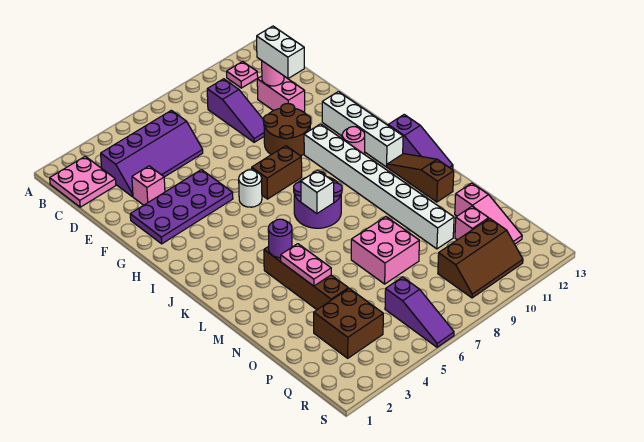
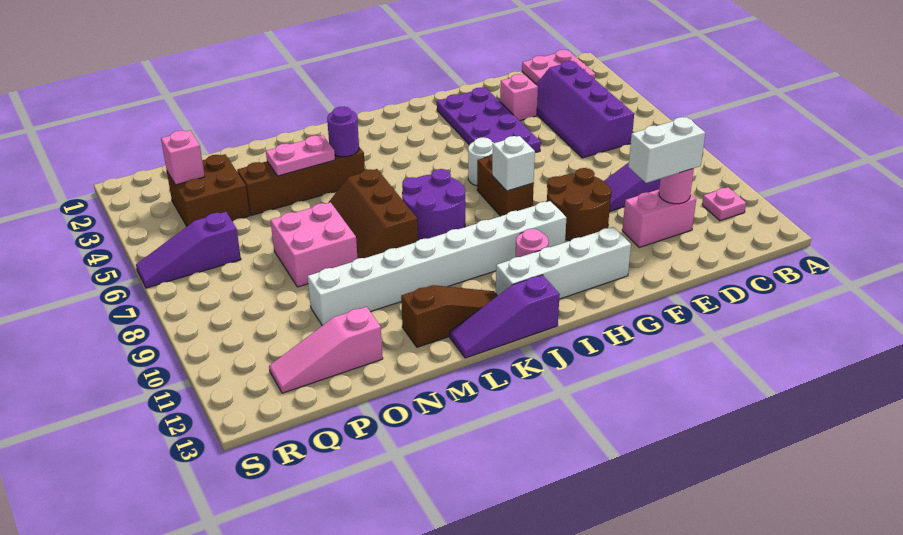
white brick K7 level 2 -> white brick H8 level 2
pink brick P11 level 1 -> pink brick Q3 level 2
brown slope Q9:R11 level 1 top Q -> brown slope L6:M8 level 1 top L

